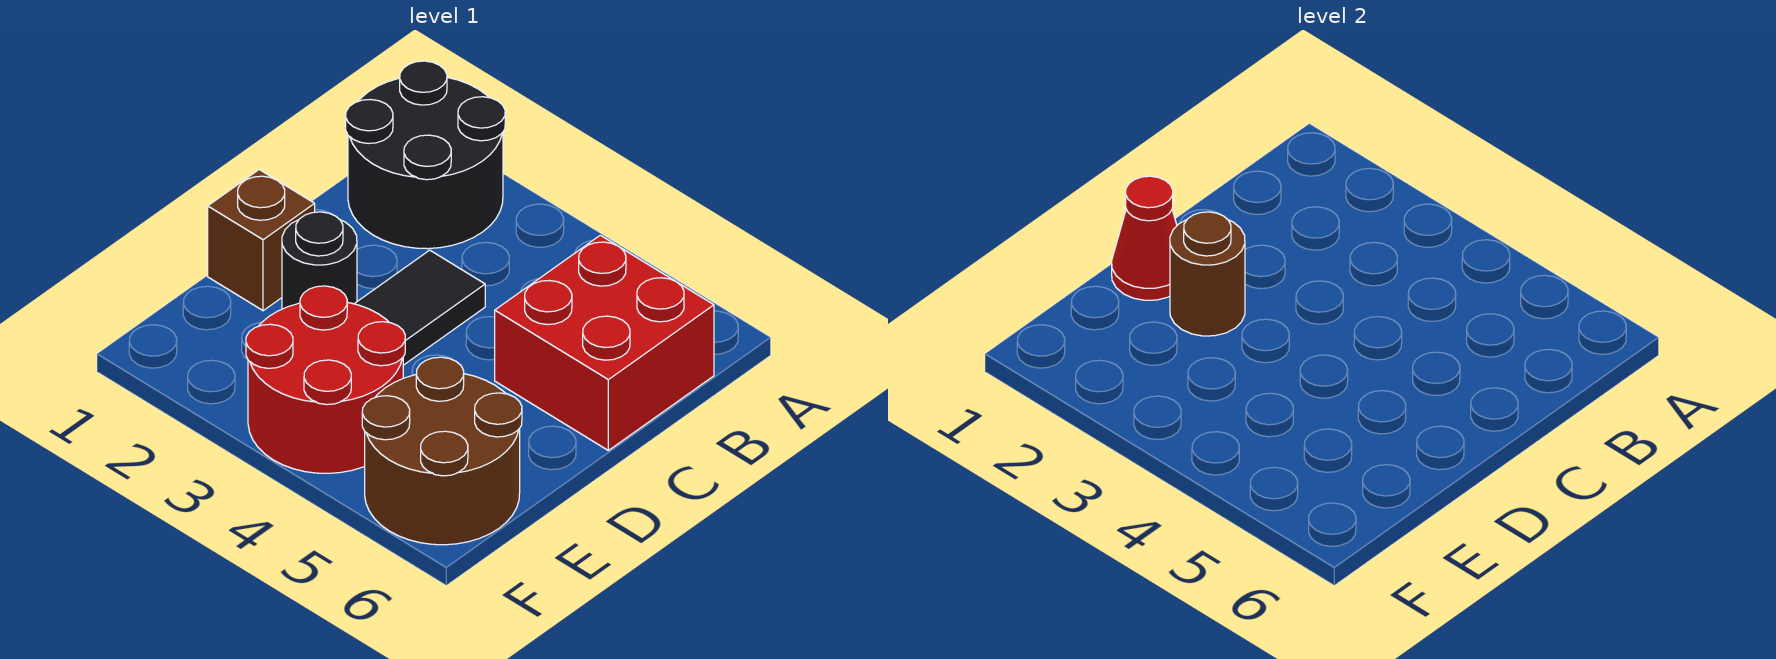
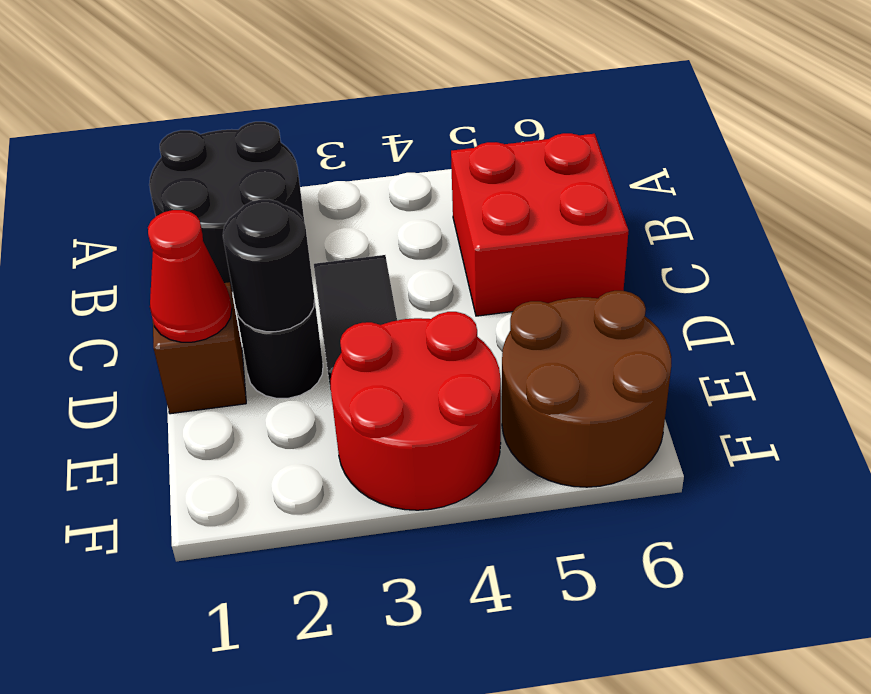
brown round brick D2 level 2 -> black round brick D2 level 2

